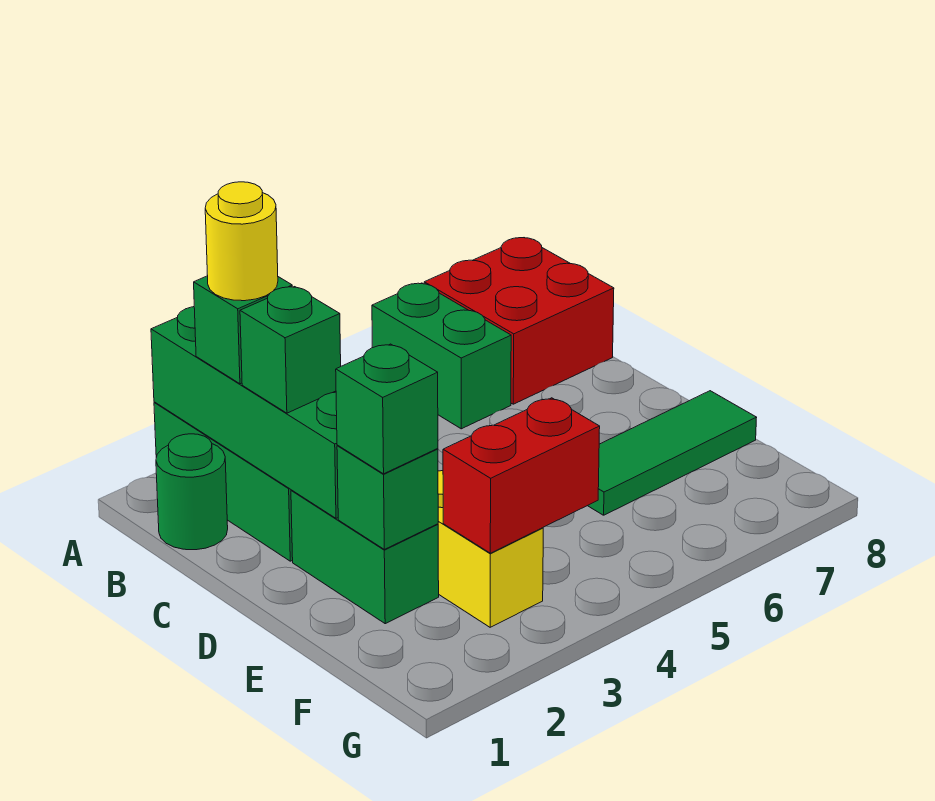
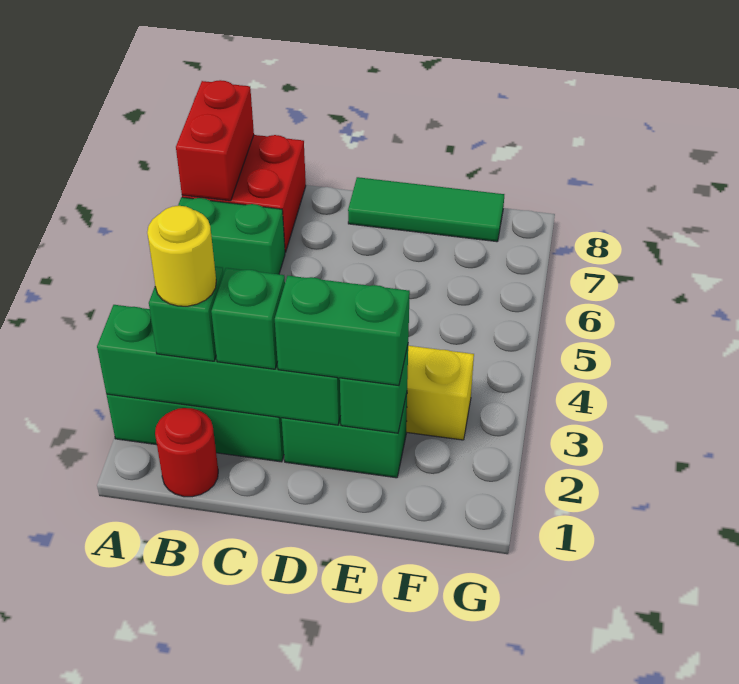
green round brick B1 level 1 -> red round brick B1 level 1
green brick E2 level 3 -> green brick D2:E2 level 3
green tile E6:E8 level 1 -> green tile D8:F8 level 1
red brick F3:F4 level 2 -> red brick A7:A8 level 2

